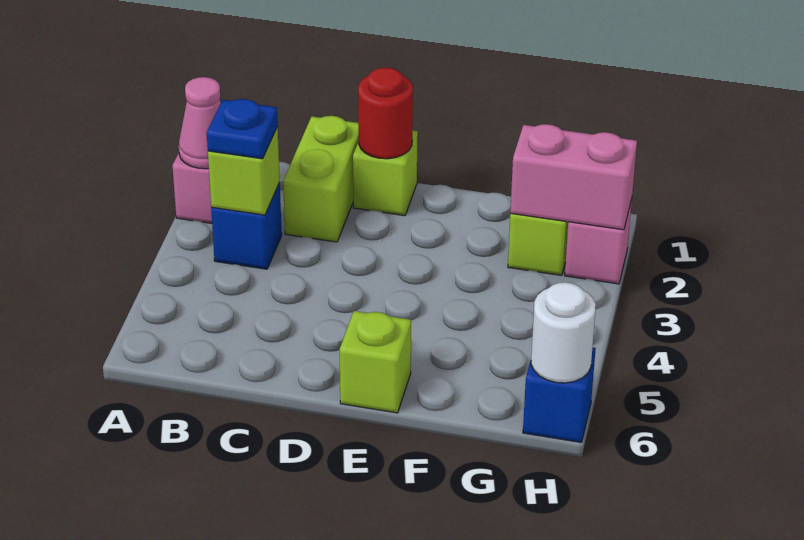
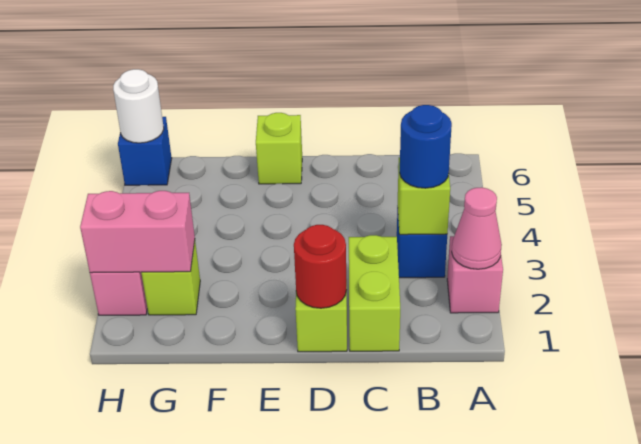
blue plate B3 level 3 -> blue round brick B3 level 3

